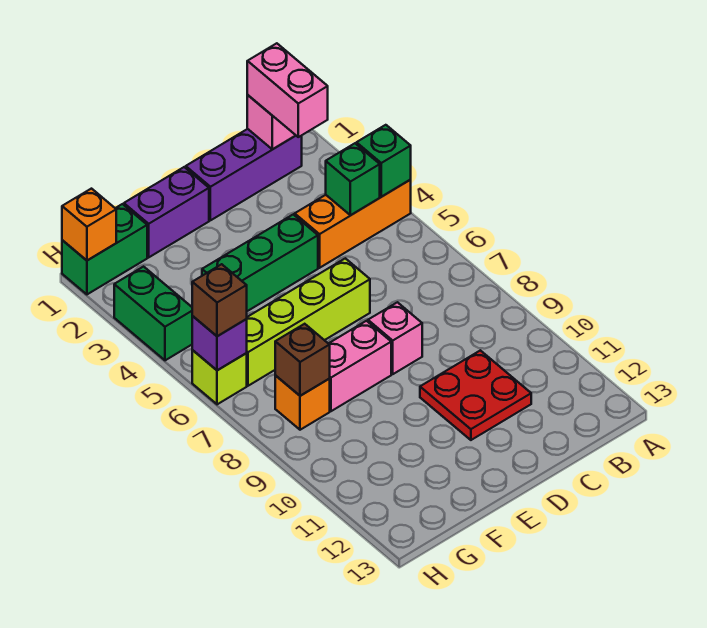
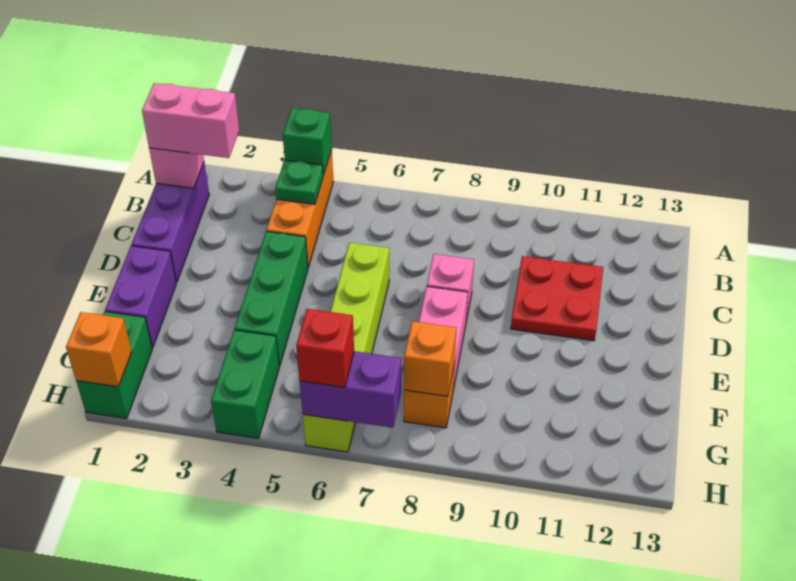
green brick B4 level 2 -> green plate B4 level 2
brown brick G8 level 2 -> orange brick G8 level 2
green brick H3:H4 level 1 -> green brick G4:H4 level 1
purple brick H6 level 2 -> purple brick H6:H7 level 2
brown brick H6 level 3 -> red brick H6 level 3

